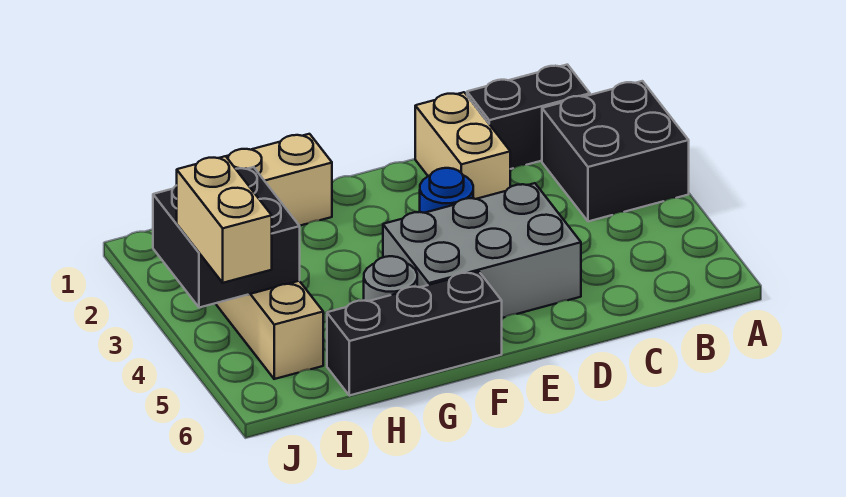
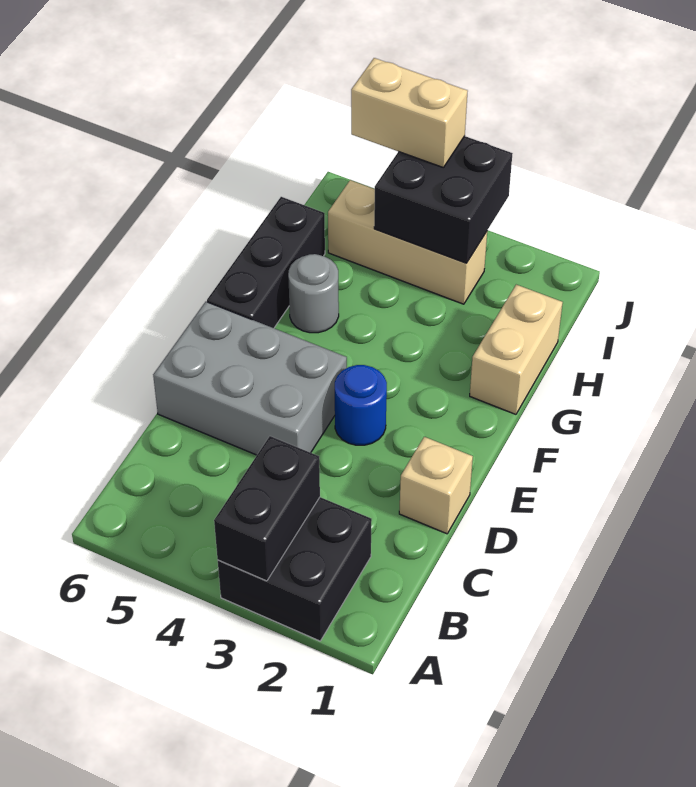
black brick B1:C1 level 1 -> black brick A3:B3 level 2
tan brick D1:D2 level 1 -> tan brick D1 level 1
grey brick D4:F5 level 1 -> grey brick D4:E6 level 1

